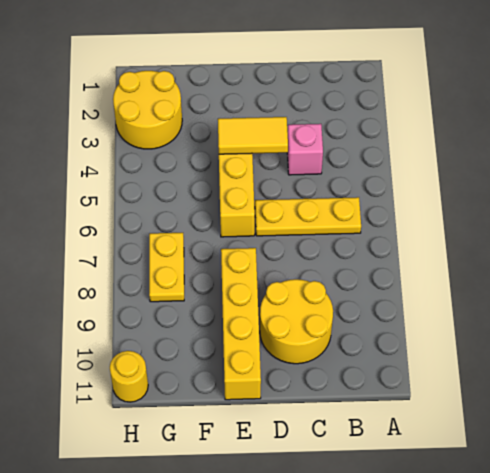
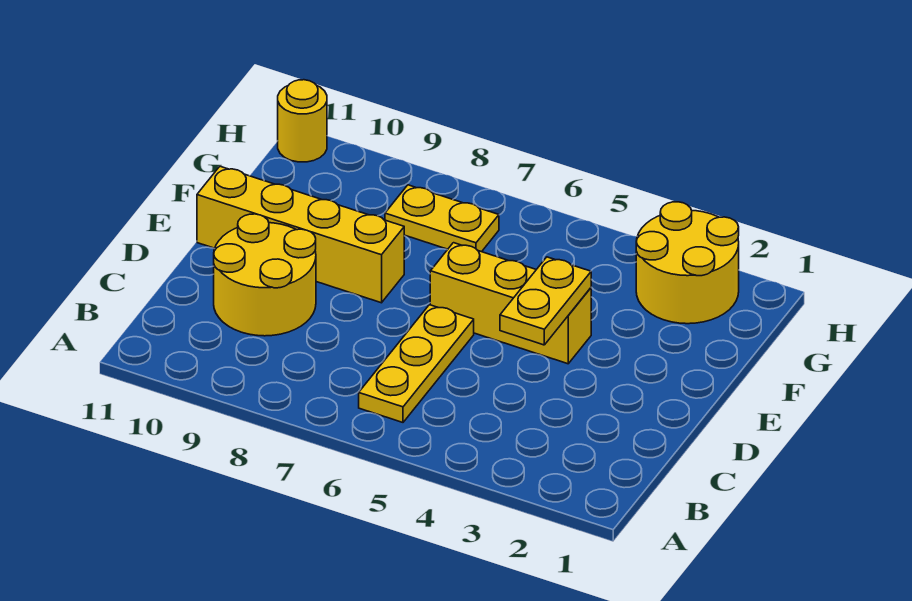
pink brick C4 level 1 -> none
yellow tile D4:E4 level 2 -> yellow plate D4:E4 level 2

